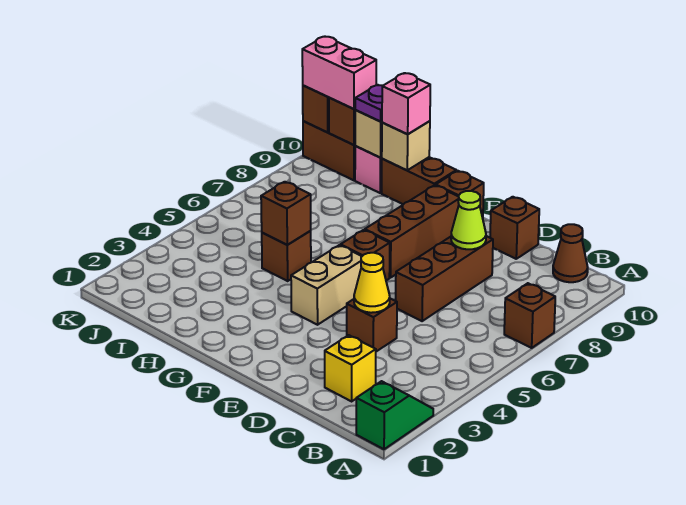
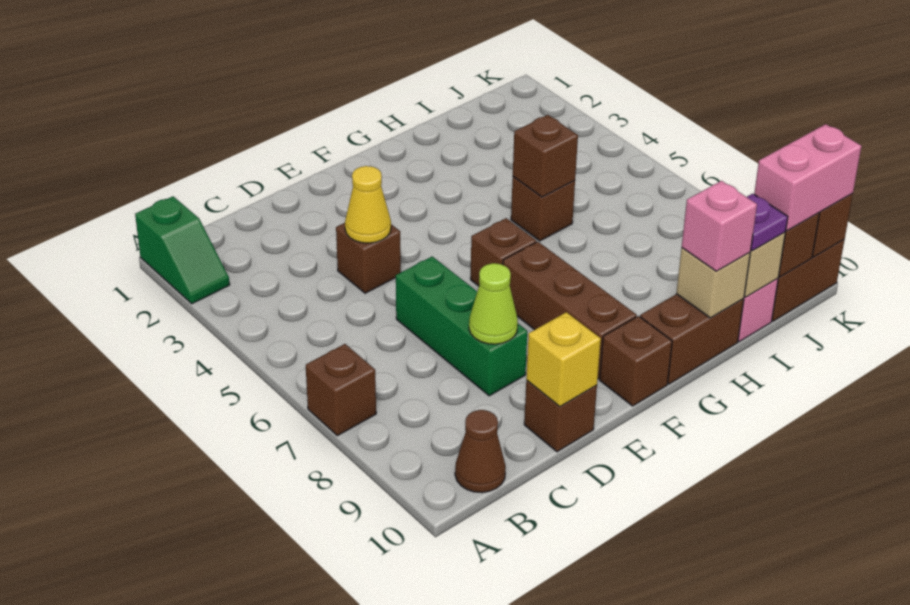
yellow brick C2 level 1 -> yellow brick D10 level 2
brown brick D6:D8 level 1 -> green brick D6:D8 level 1
tan brick F4:F5 level 1 -> none

